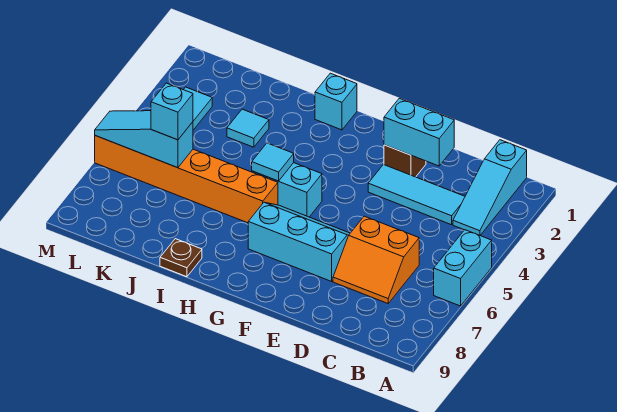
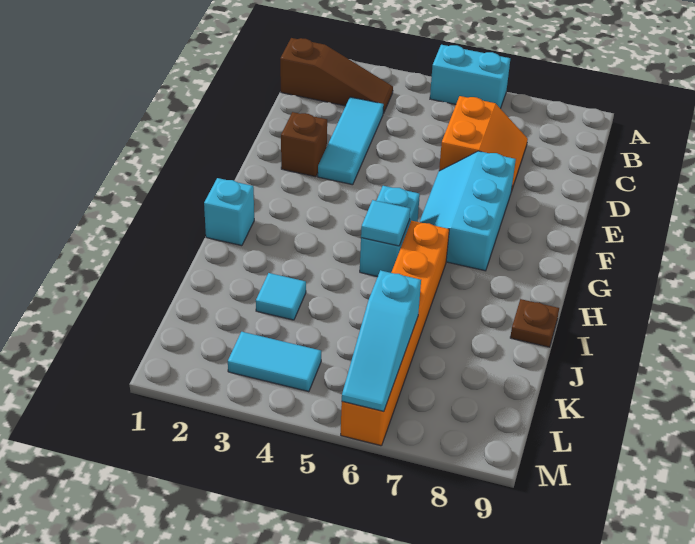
cyan slope B1:B3 level 1 top 1 -> brown slope B1:B3 level 1 top 1
cyan brick D2:E2 level 2 -> none
cyan brick K6 level 3 -> none

